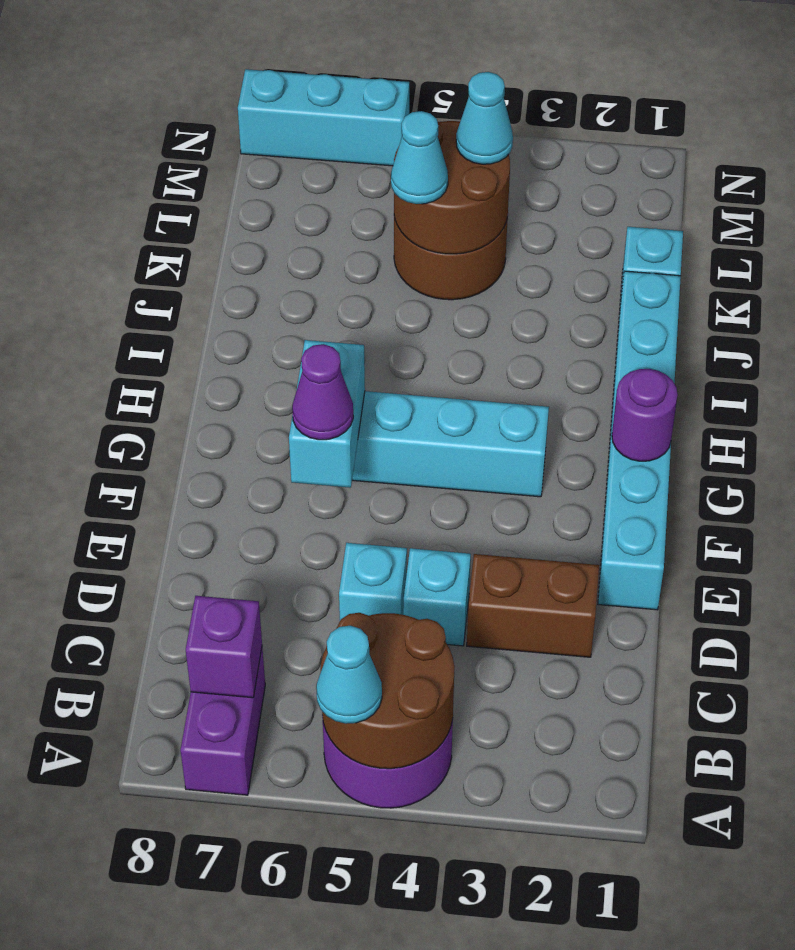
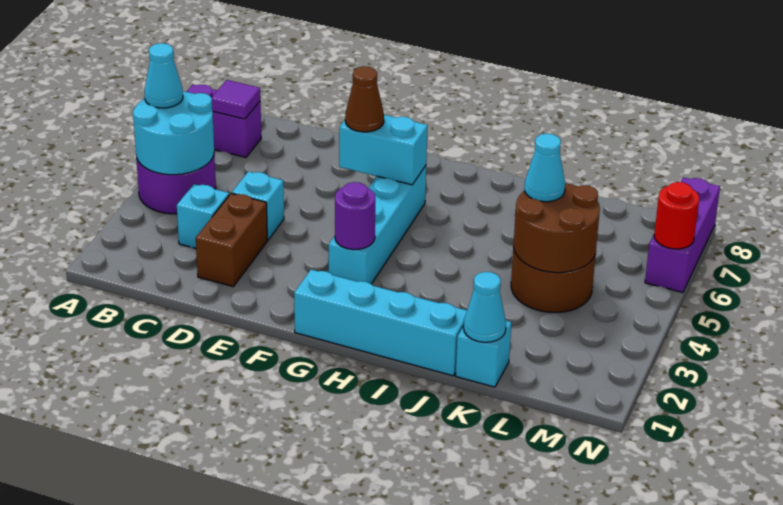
brown round brick A4:B5 level 2 -> cyan round brick A4:B5 level 2
purple brick B7 level 2 -> purple tile B7 level 2
cyan brick D5 level 1 -> cyan brick C3 level 1
cyan brick E1:J1 level 1 -> cyan brick G1:J1 level 1
purple cone F6 level 3 -> brown cone F6 level 3
purple round brick G1 level 2 -> purple round brick G3 level 2
cyan cone L4 level 3 -> cyan cone K1 level 2
cyan brick N6:N8 level 1 -> purple brick N6:N8 level 1
none -> red round brick N6 level 2

